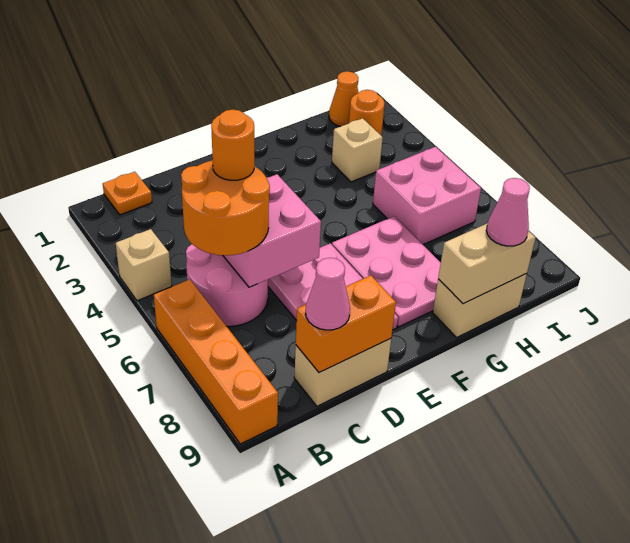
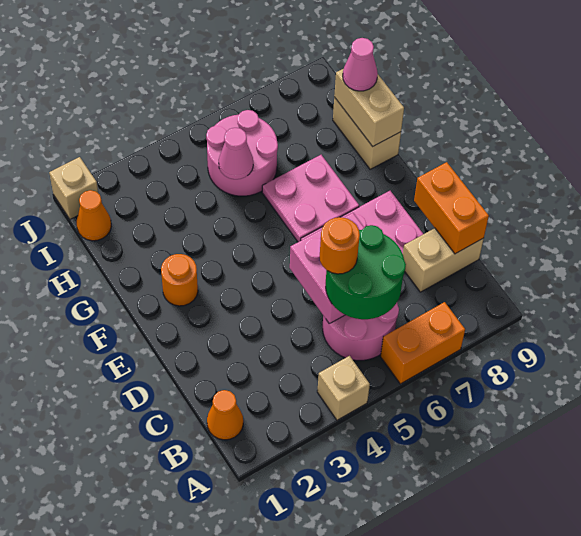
orange brick A6:A9 level 1 -> orange brick A6:A7 level 1
orange plate B1 level 1 -> orange cone B1 level 1
orange round brick B5:C6 level 3 -> green round brick B5:C6 level 3
tan brick C9:D9 level 1 -> tan brick C8:C9 level 1
pink cone C9 level 3 -> pink cone H5 level 2
pink plate F6:G8 level 1 -> pink plate F6:G7 level 1
tan brick H3 level 1 -> tan brick J1 level 1
pink brick H5:I6 level 1 -> pink round brick H5:I6 level 1
orange round brick I2 level 1 -> orange round brick F2 level 1

